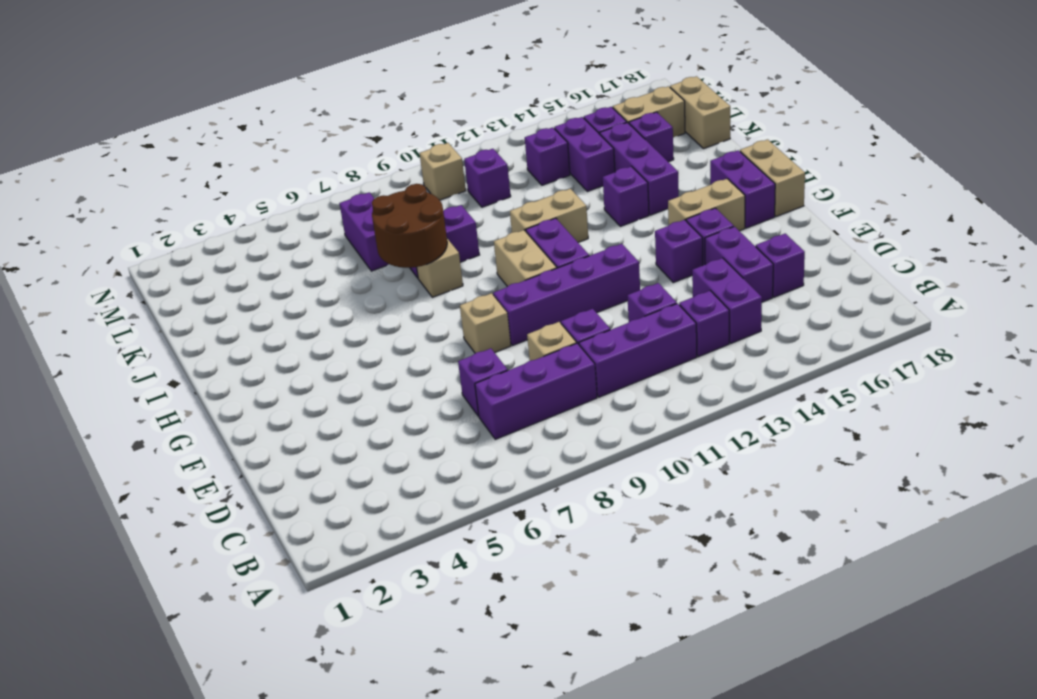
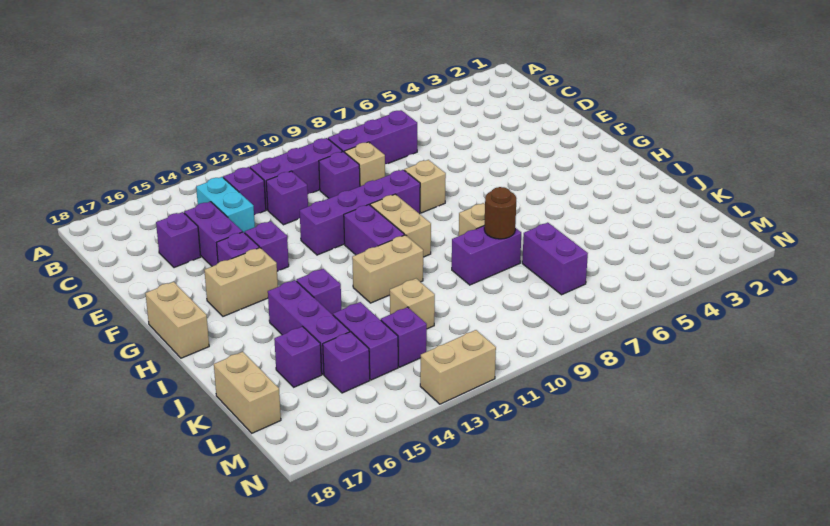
purple brick C14:D14 level 1 -> cyan brick C14:D14 level 1
purple brick D7 level 1 -> none
purple brick G17:H17 level 1 -> none
brown round brick I7:J8 level 2 -> brown round brick J8 level 2
purple brick L11 level 1 -> none
tan brick L16:L17 level 1 -> tan brick N12:N13 level 1
tan brick M10 level 1 -> tan brick K12 level 1

